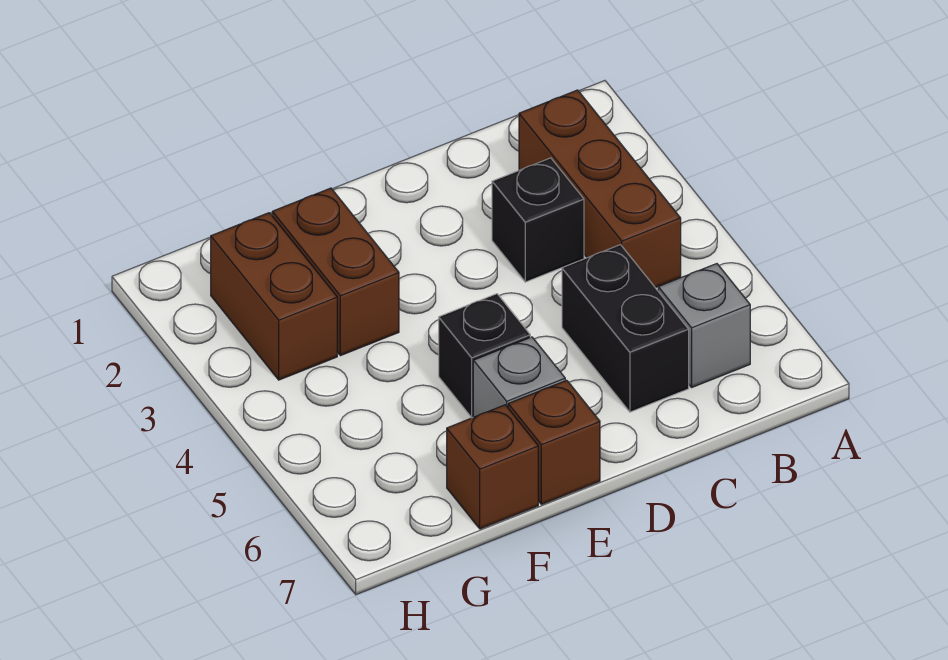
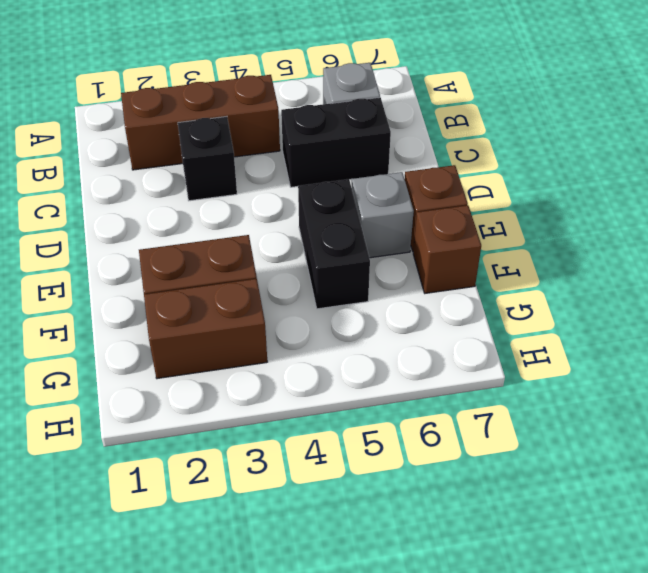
black brick E5 level 1 -> black brick E5:F5 level 1

